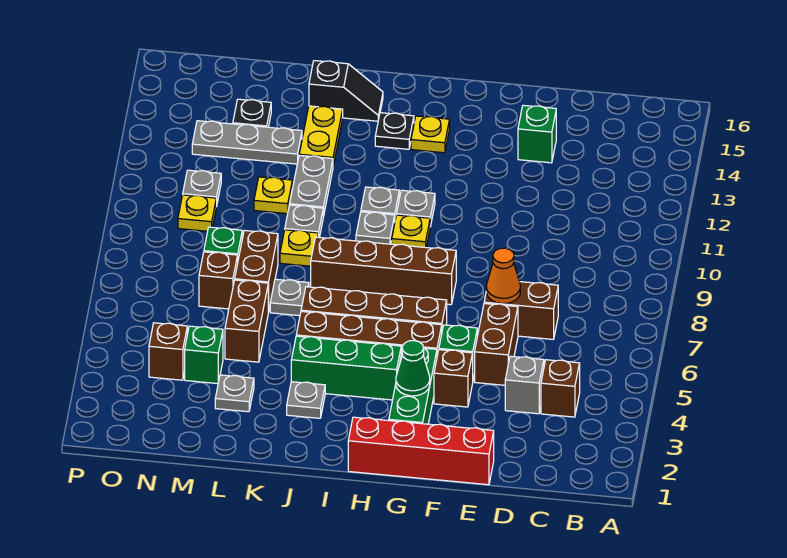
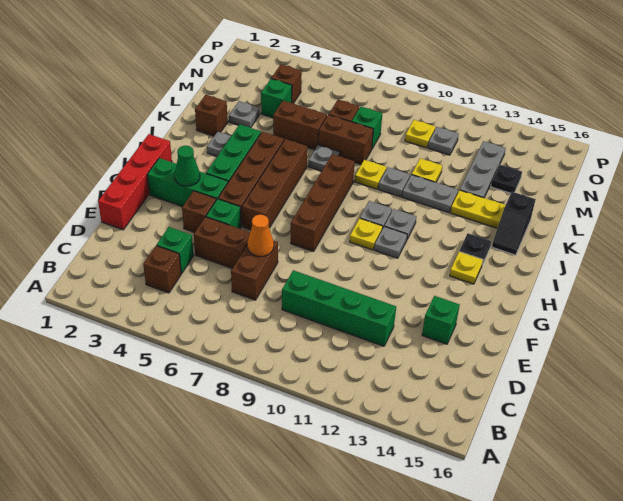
grey brick D4 level 1 -> green brick D4 level 1
none -> green brick D9:D12 level 1
none -> brown brick K2 level 1

